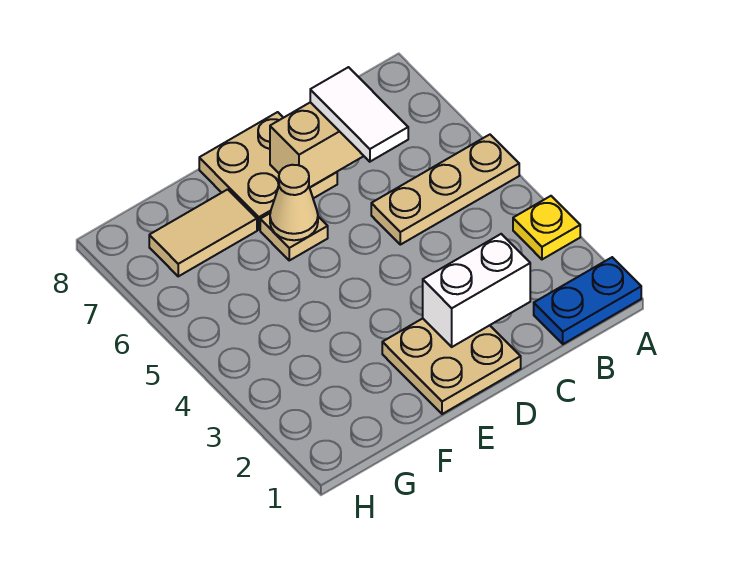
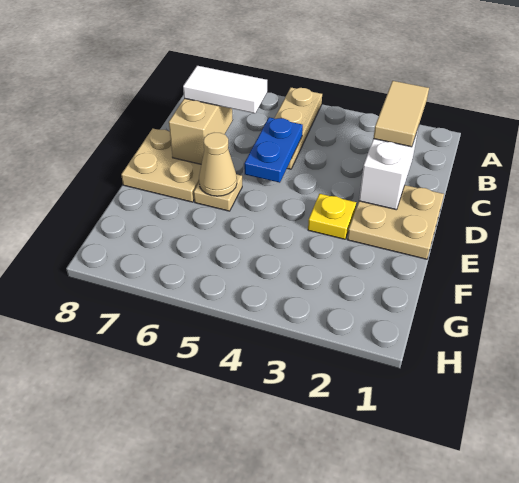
blue plate A1:B1 level 1 -> blue plate C5:D5 level 2
yellow plate A3 level 1 -> yellow plate E3 level 1
tan tile F7:G7 level 1 -> tan tile B2:C2 level 3

